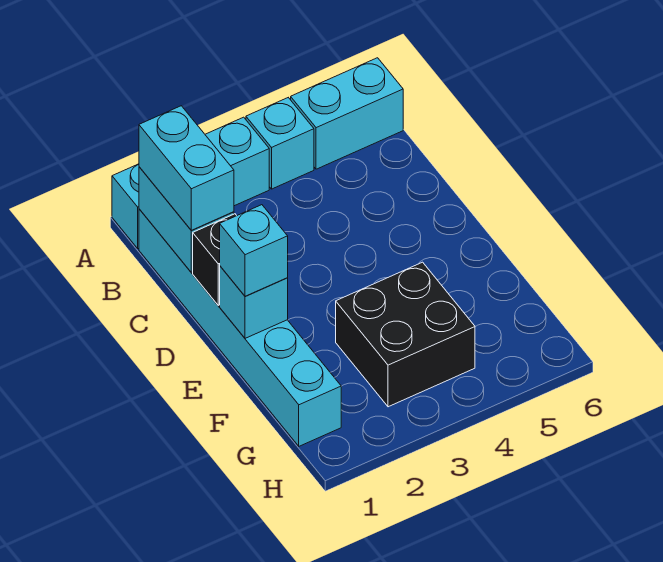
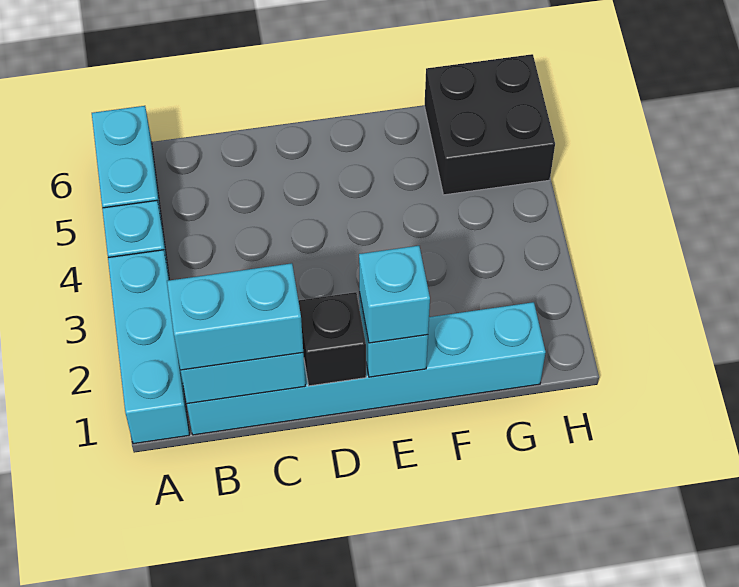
black brick F3:G4 level 1 -> black brick G5:H6 level 1

